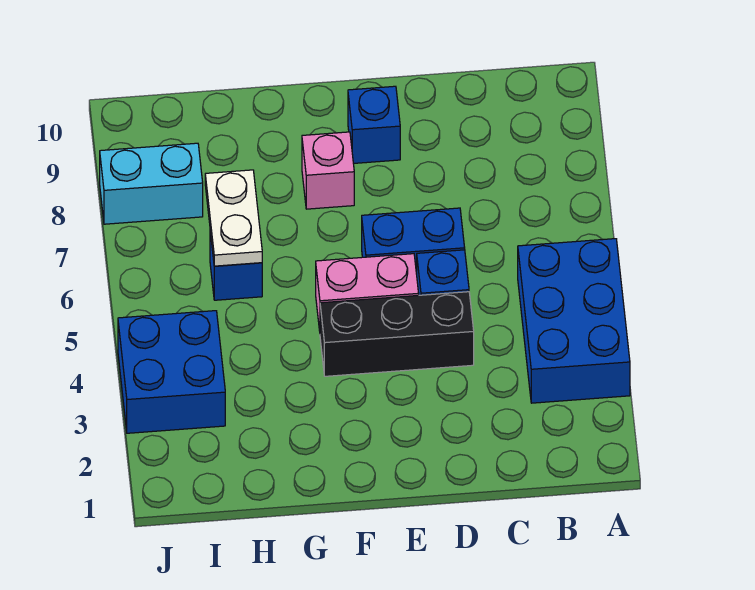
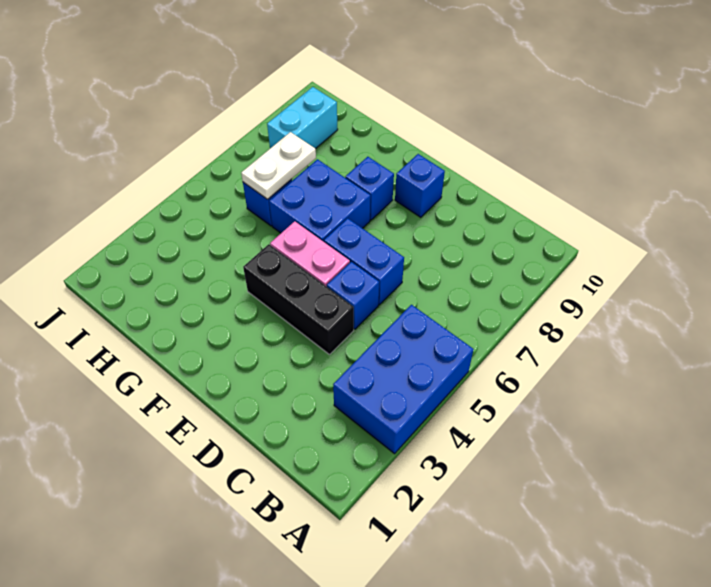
pink brick F8 level 1 -> blue brick F8 level 1
blue brick I3:J4 level 1 -> blue brick F6:G7 level 1
cyan brick I8:J8 level 1 -> cyan brick I8:I9 level 1

